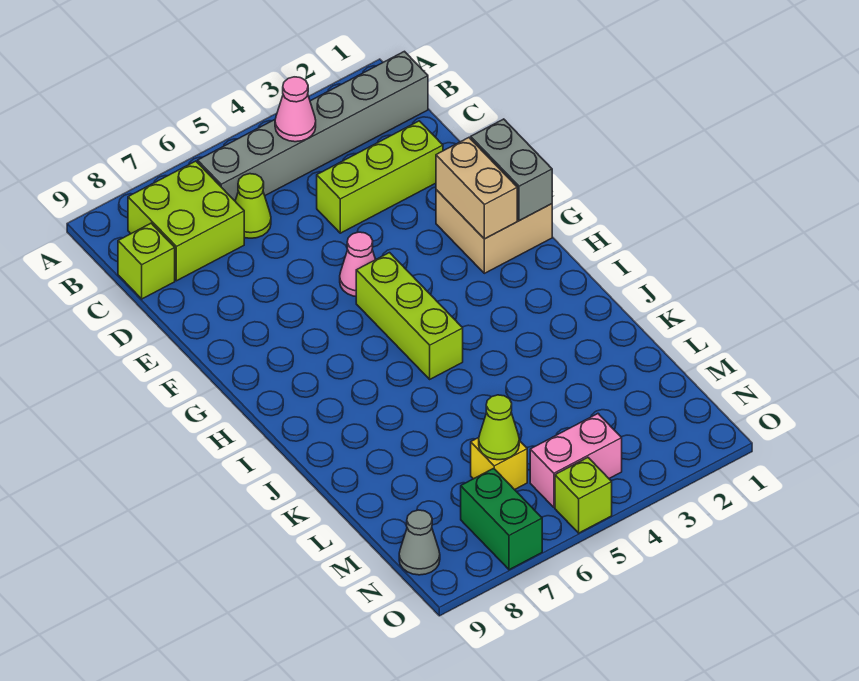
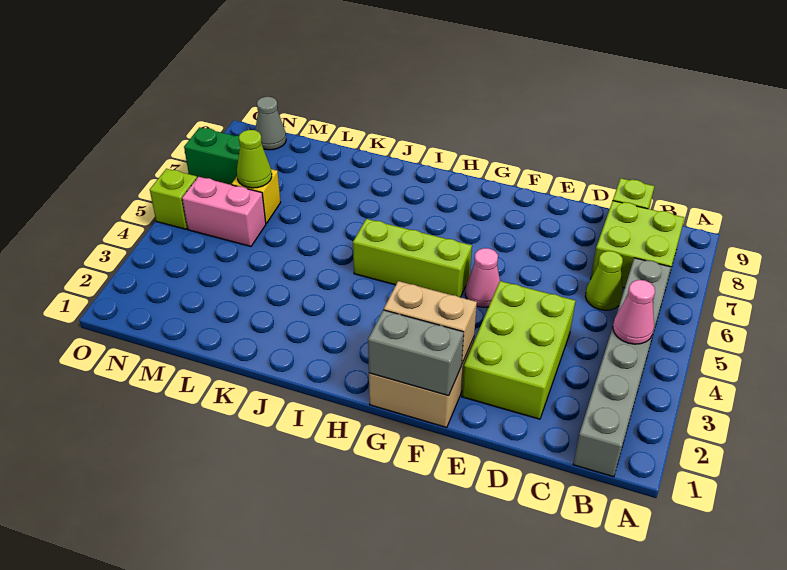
lime brick D2:D4 level 1 -> lime brick D2:E4 level 1
pink brick N4:N5 level 1 -> pink brick M5:N5 level 1

